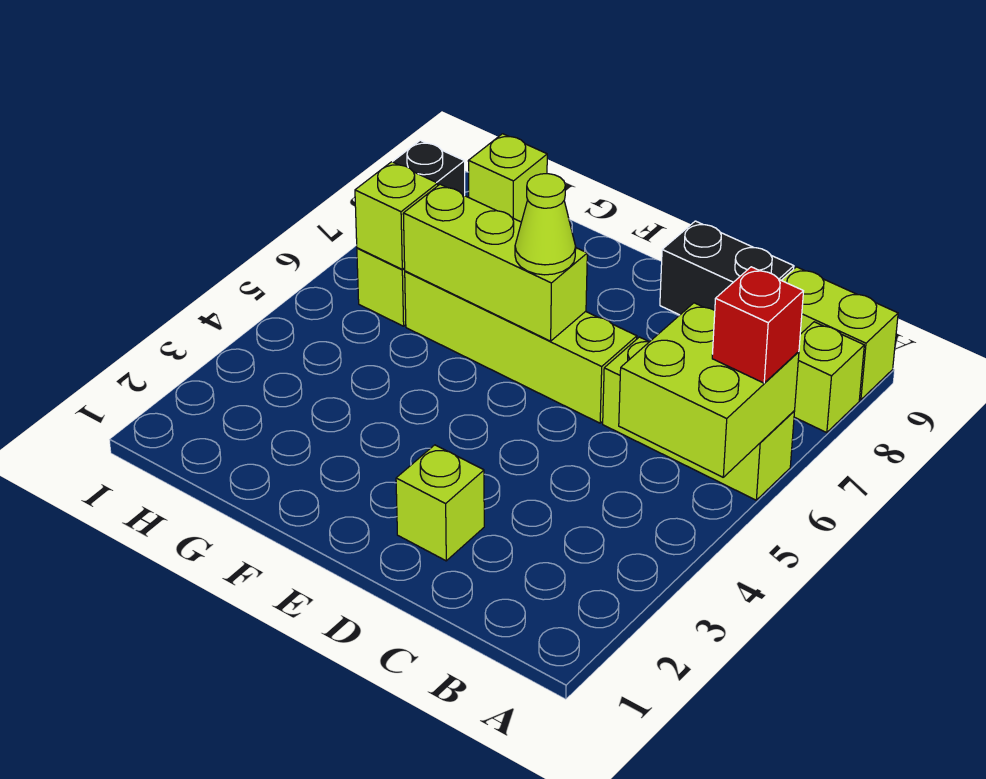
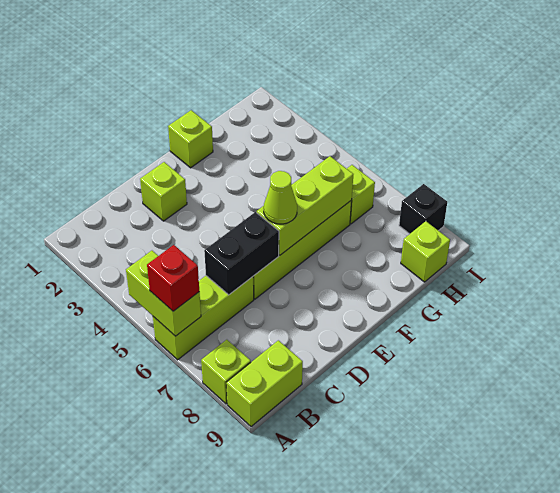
lime brick A5:B6 level 2 -> lime brick A5:A6 level 2
black brick C9:D9 level 1 -> black brick C6:D6 level 2
lime brick H6 level 2 -> lime brick F1 level 1

